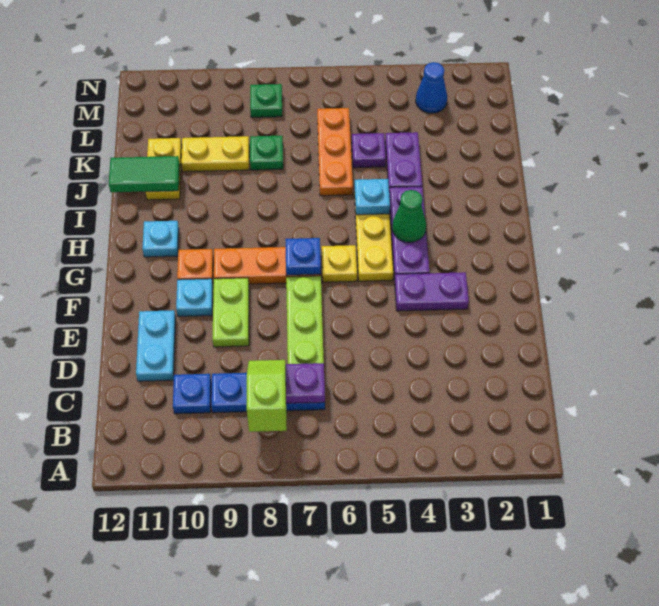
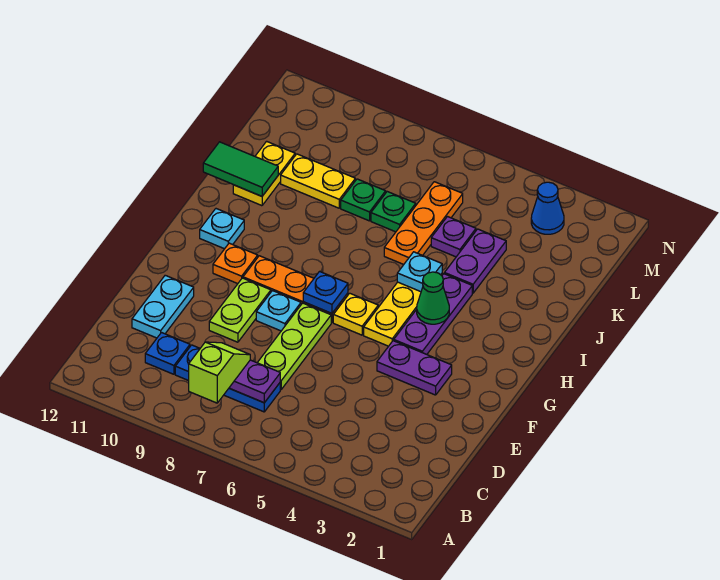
cyan plate F10 level 1 -> cyan plate F8 level 1
green plate M8 level 1 -> green plate K7 level 1

